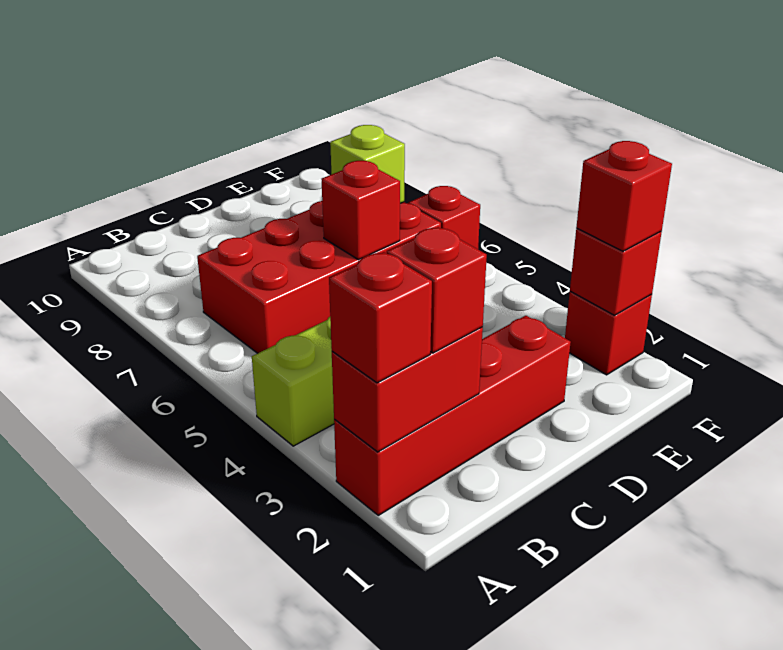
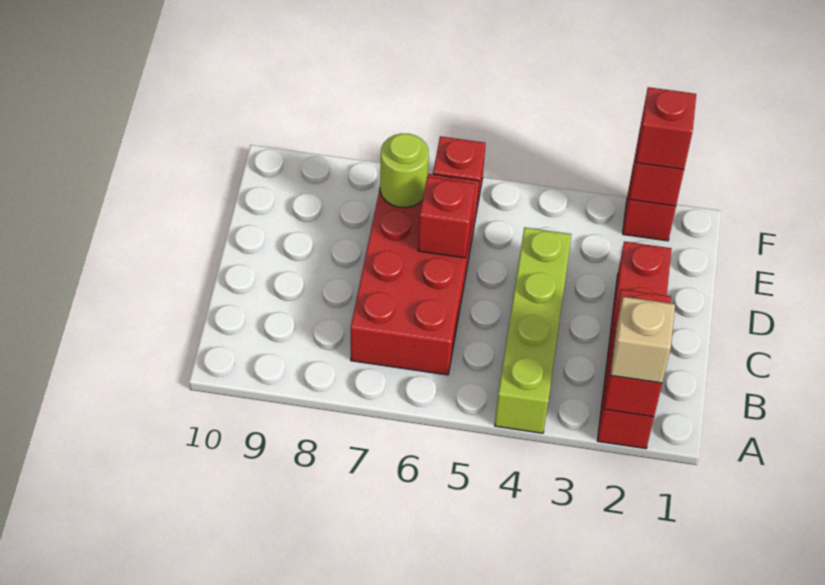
red brick A2 level 3 -> tan brick A2 level 3
red brick B2 level 3 -> none
lime brick E7 level 2 -> lime round brick E7 level 2

